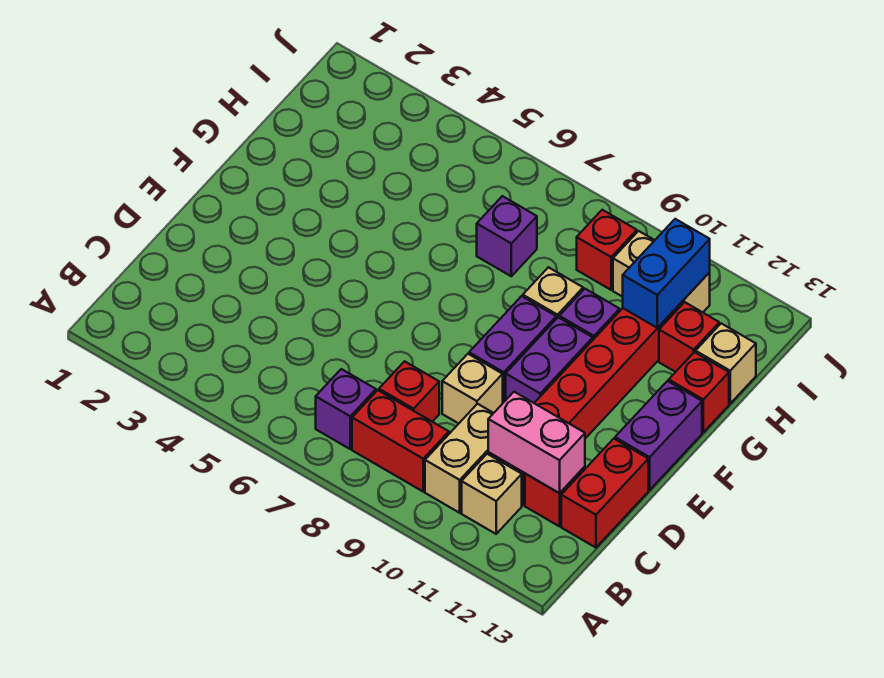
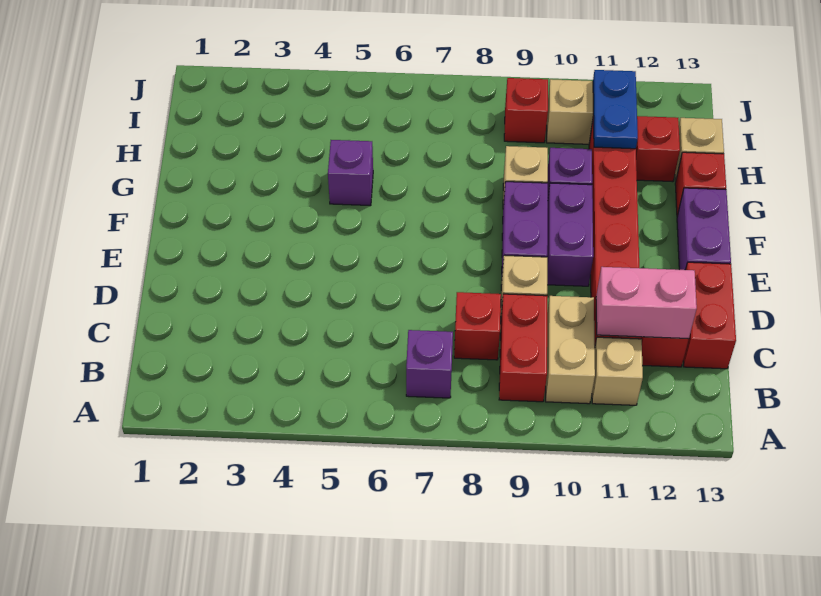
red brick B8:B9 level 1 -> red brick B9:C9 level 1
purple brick H7 level 1 -> purple brick G5 level 1
blue brick H11:I11 level 2 -> blue plate H11:I11 level 2

